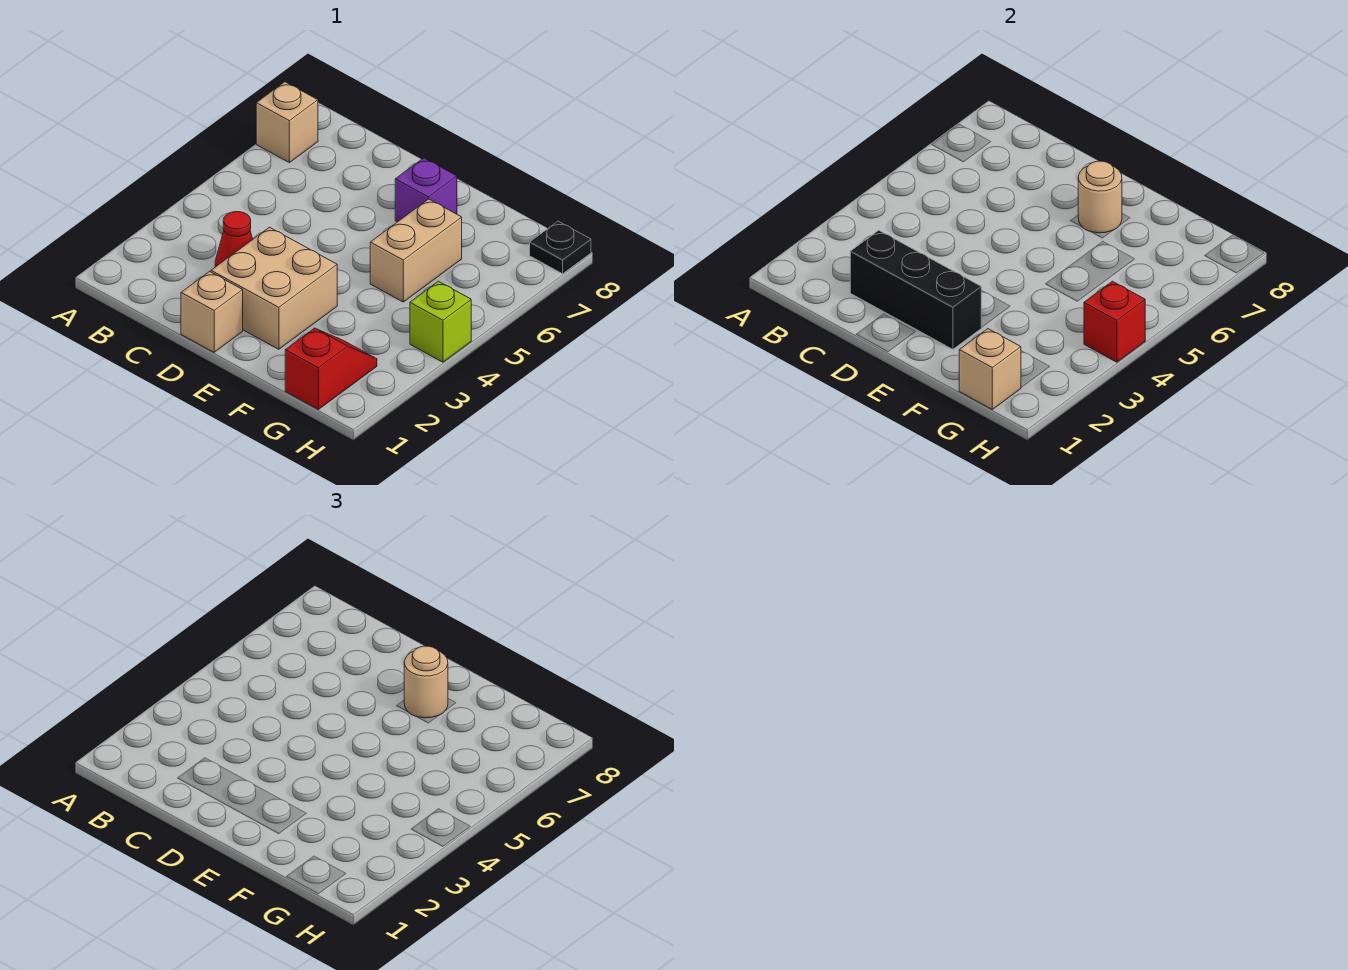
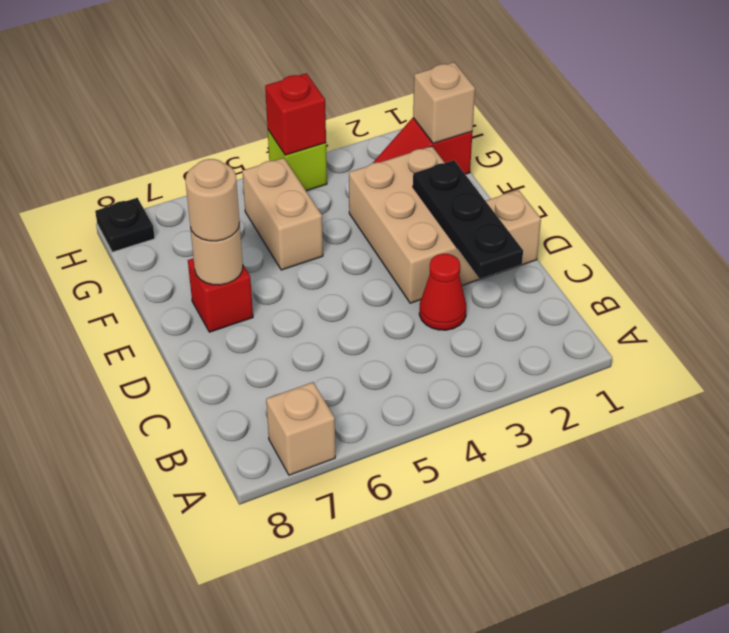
black brick C2:E2 level 2 -> black plate C2:E2 level 2
tan brick D2:E3 level 1 -> tan brick D2:F3 level 1
purple brick E7 level 1 -> red brick E7 level 1
tan brick F5:F6 level 1 -> tan brick F5:G5 level 1

